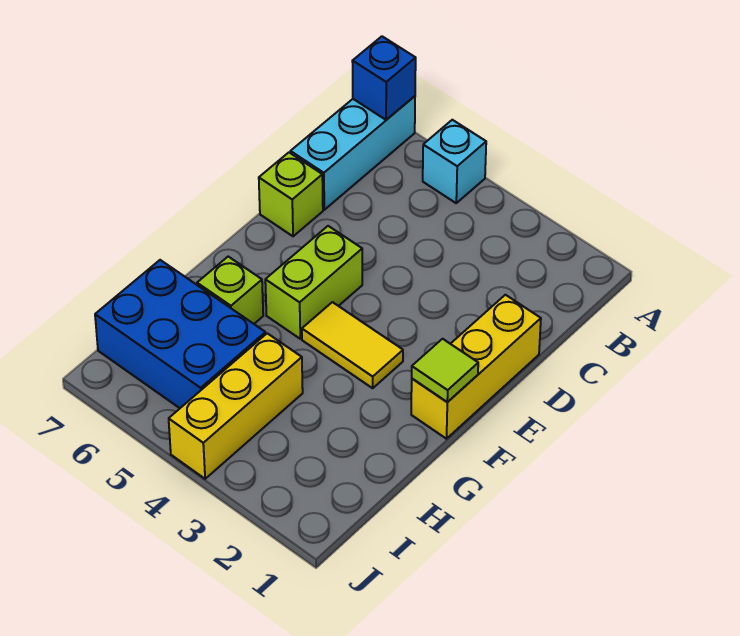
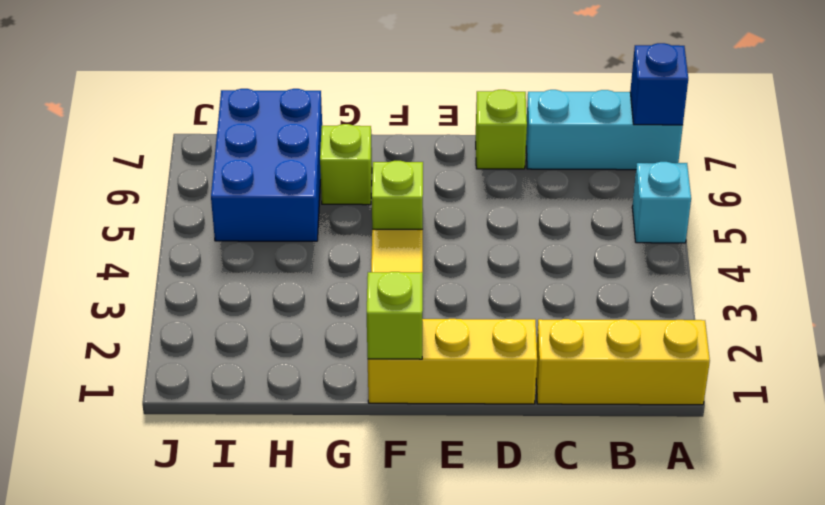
lime brick E5:F5 level 1 -> lime brick F5 level 1
lime tile F1 level 2 -> lime brick F1 level 2
yellow brick H4:J4 level 1 -> yellow brick A1:C1 level 1

